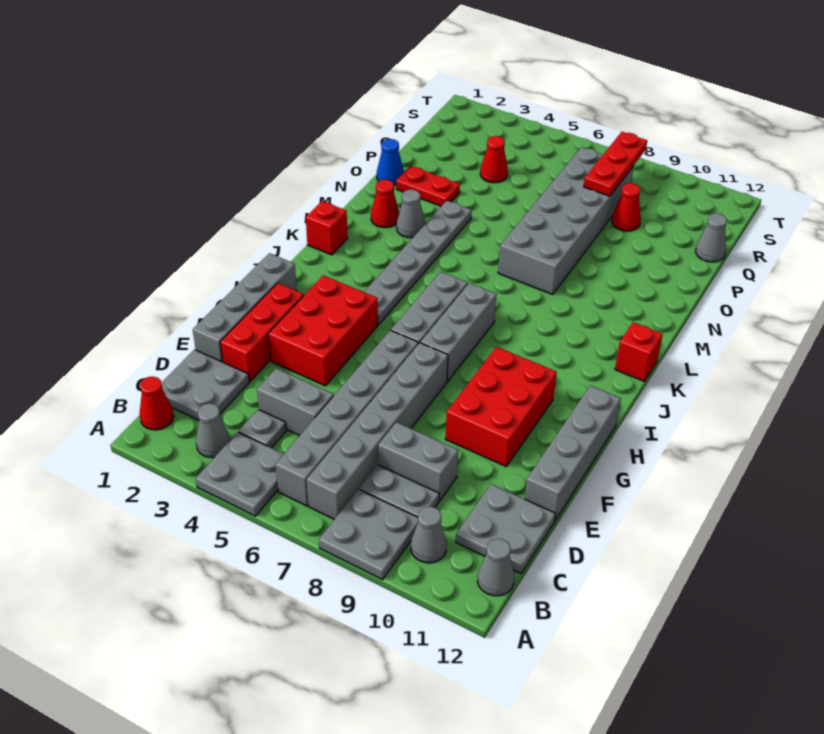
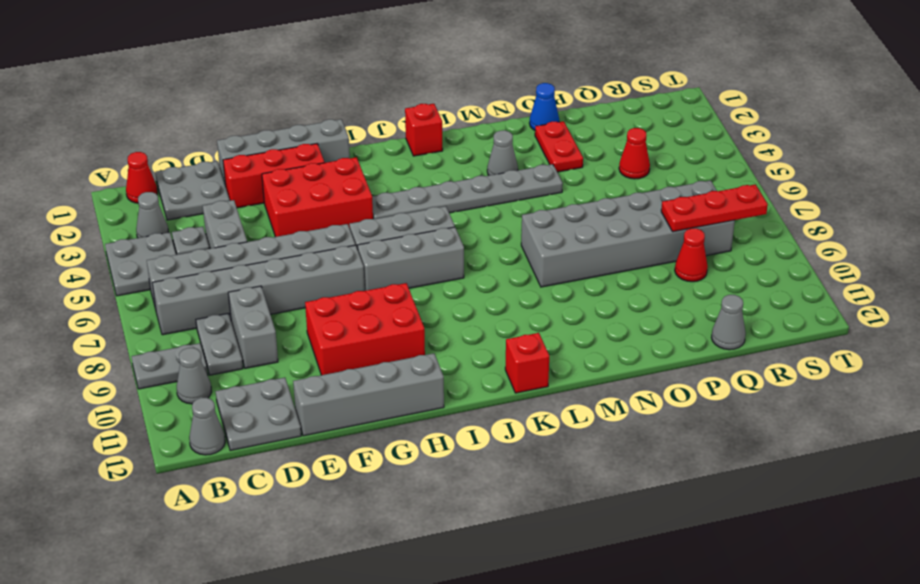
grey plate A8:B9 level 1 -> grey plate A9:B9 level 1
red cone M2 level 1 -> none

